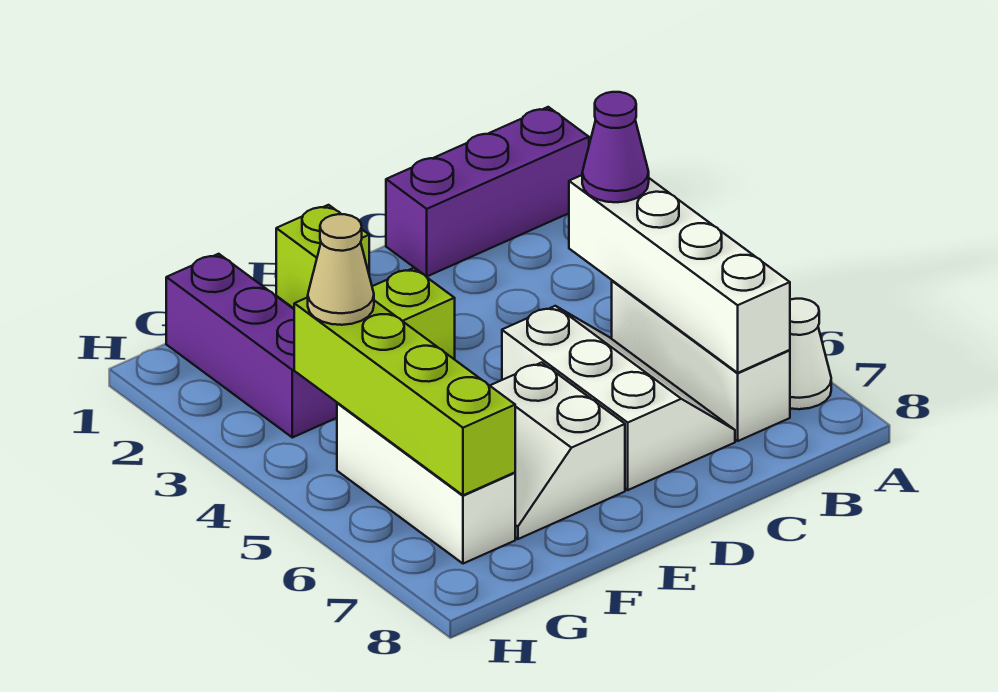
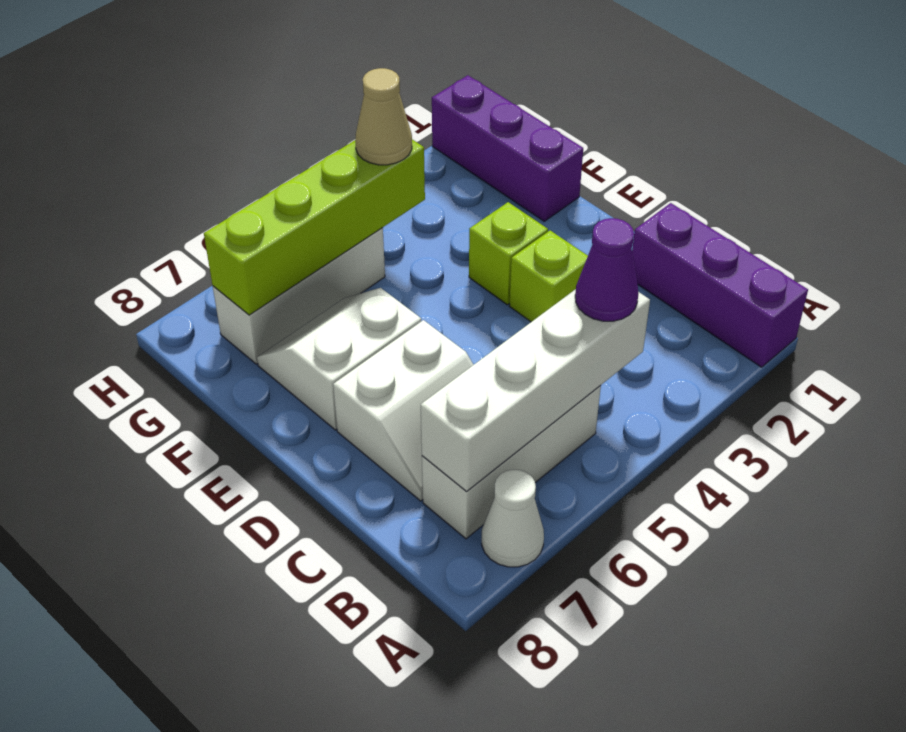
white slope C5:D7 level 1 top D -> white slope C6:D7 level 1 top D
lime brick E1 level 1 -> lime brick D3 level 1
purple brick G1:G3 level 1 -> purple brick F1:H1 level 1

